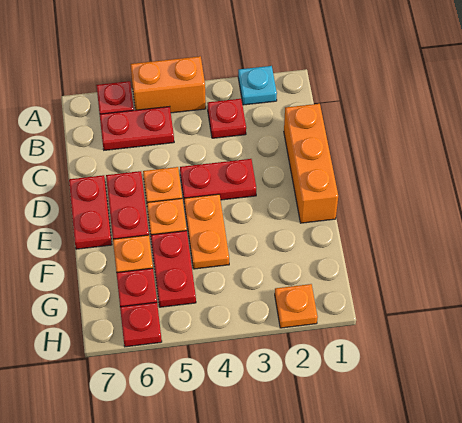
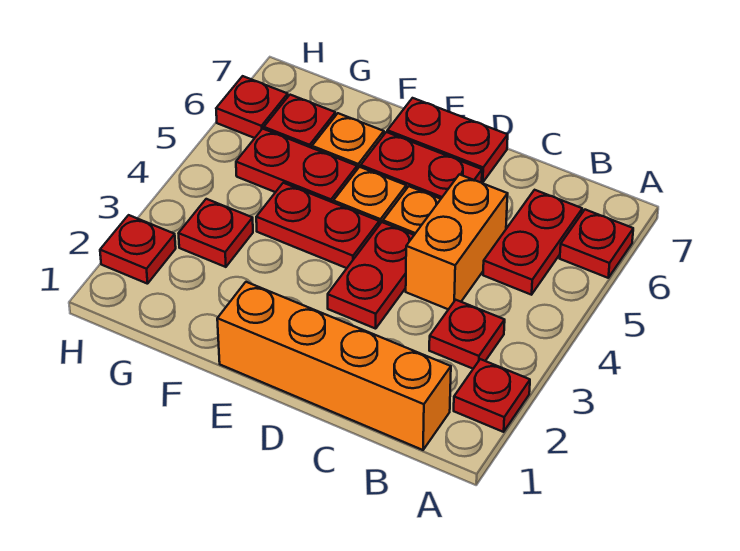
cyan plate A2 level 1 -> red plate A2 level 1
orange brick A4:A5 level 1 -> orange brick C4:C5 level 1
orange brick C1:E1 level 1 -> orange brick B1:E1 level 1
orange plate E4:F4 level 1 -> red plate E4:F4 level 1
none -> red plate G3 level 1
orange plate H2 level 1 -> red plate H2 level 1

